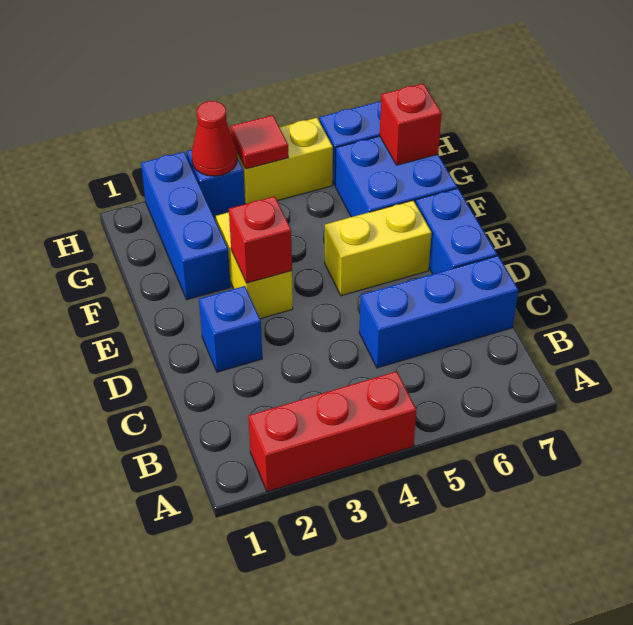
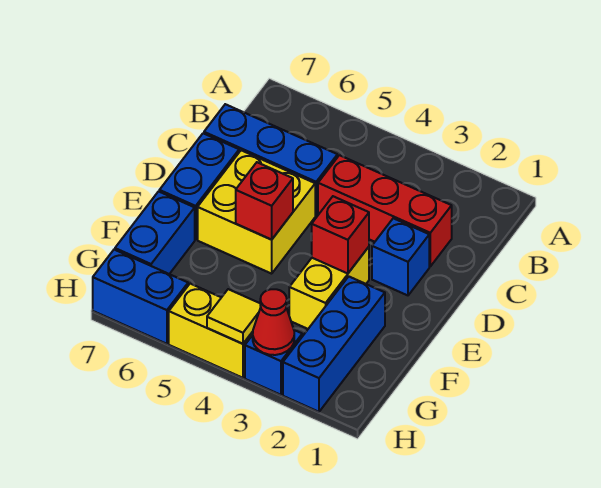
red brick A2:A4 level 1 -> red brick C2:C4 level 1
yellow brick E5:E6 level 1 -> yellow brick D5:E6 level 1
blue brick F6:G7 level 1 -> blue brick F7:G7 level 1
red brick G7 level 2 -> red brick E5 level 2
red tile H4 level 2 -> yellow tile H4 level 2

